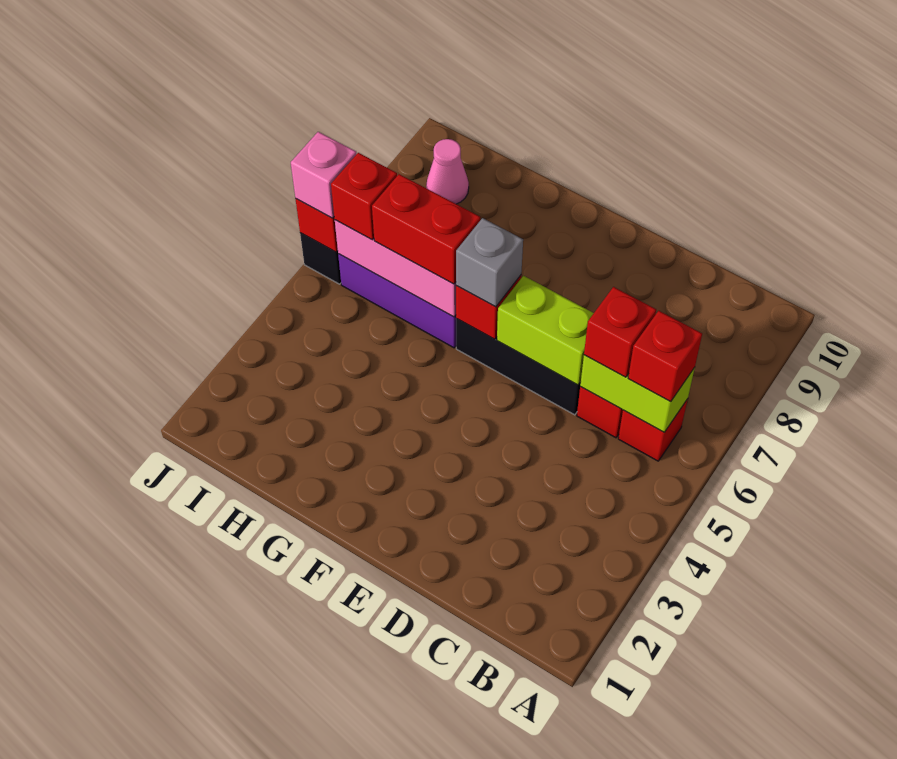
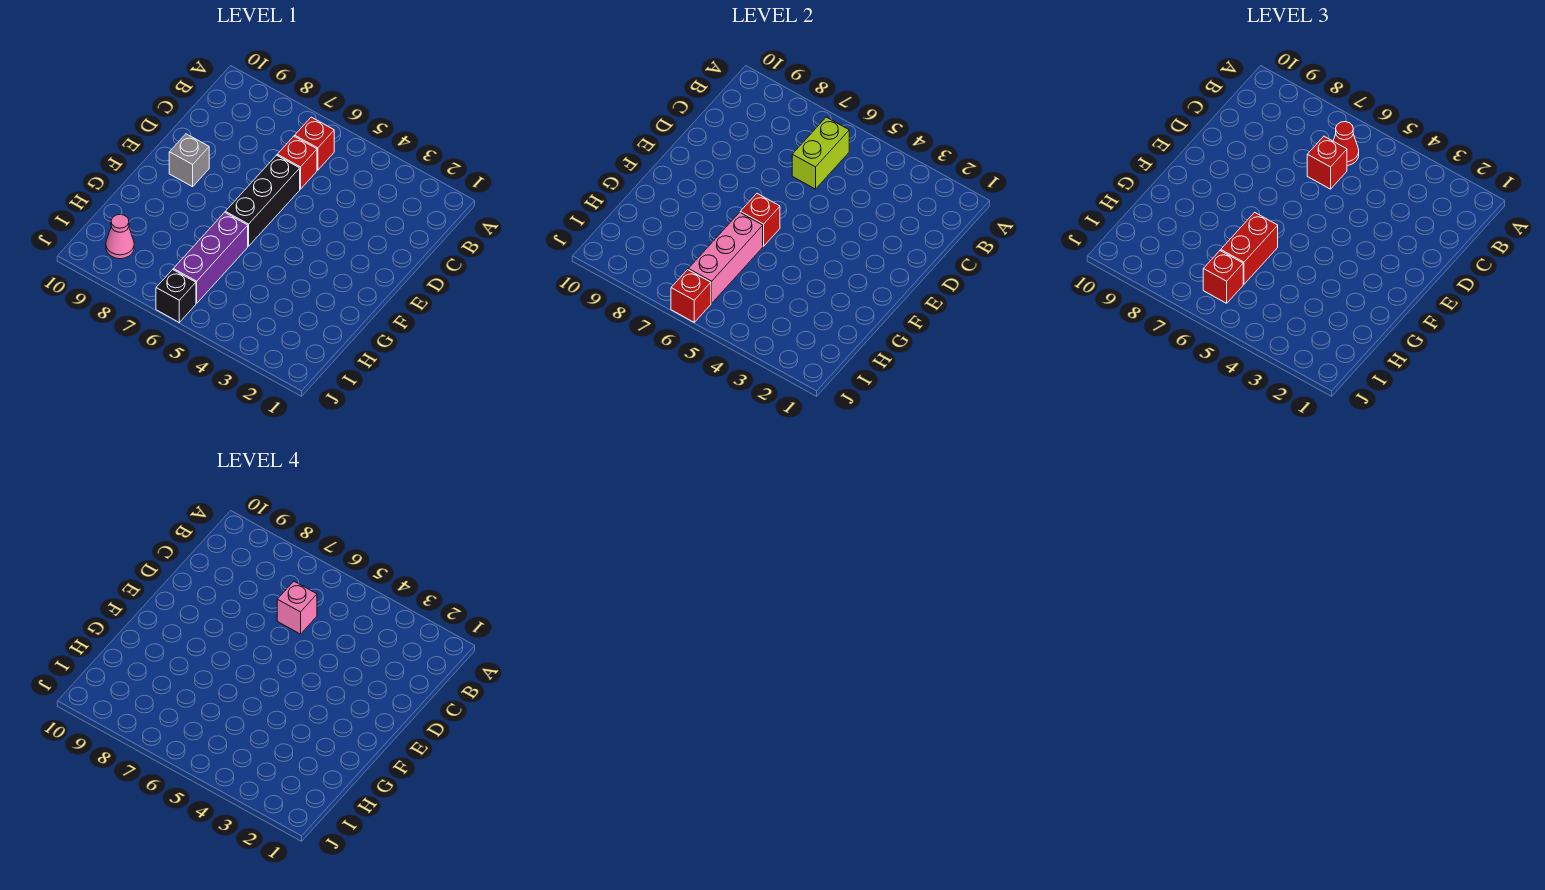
red brick B6 level 3 -> red cone B6 level 3
lime brick D6:E6 level 2 -> none
grey brick F6 level 3 -> grey brick E9 level 1
pink brick J6 level 3 -> pink brick C6 level 4

